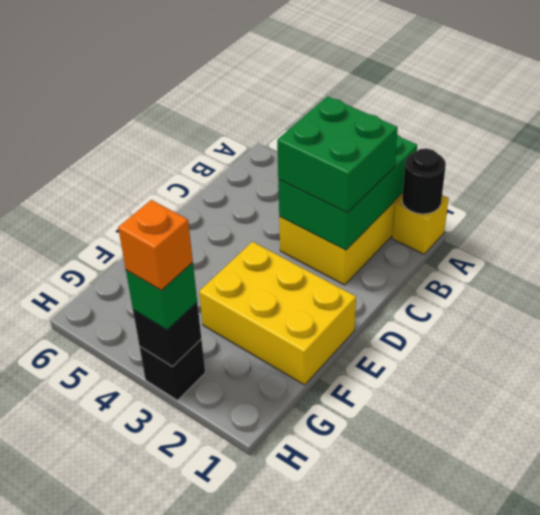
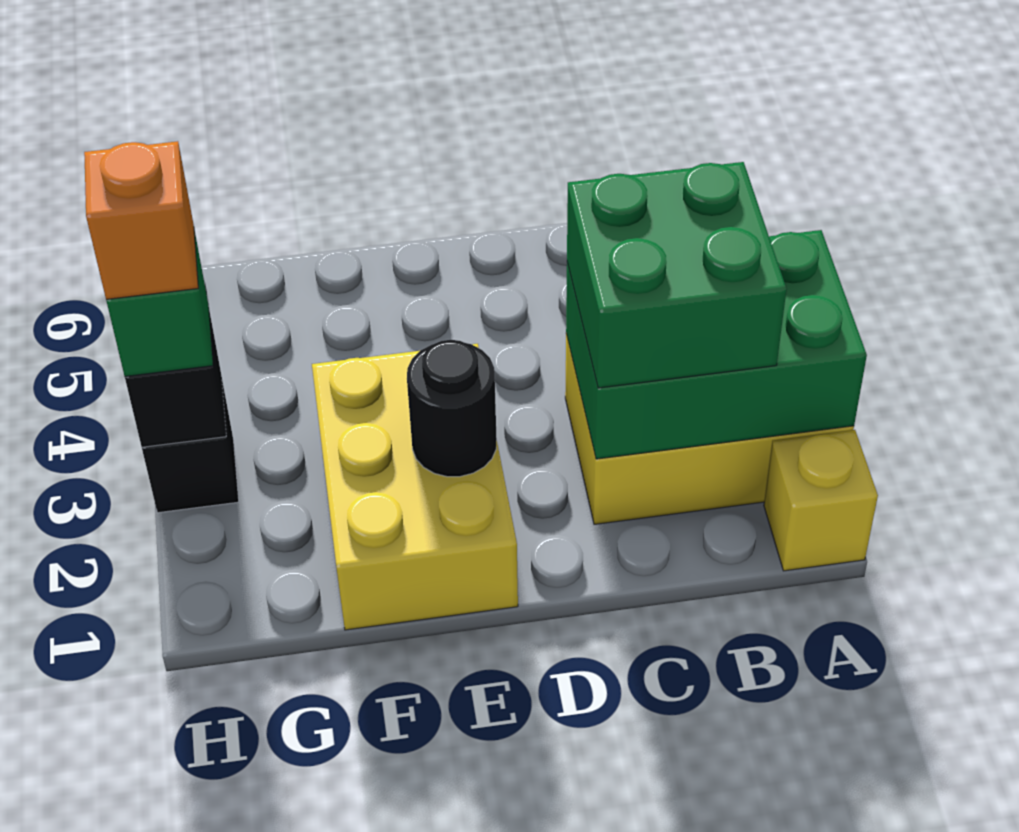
black round brick A1 level 2 -> black round brick E2 level 2

